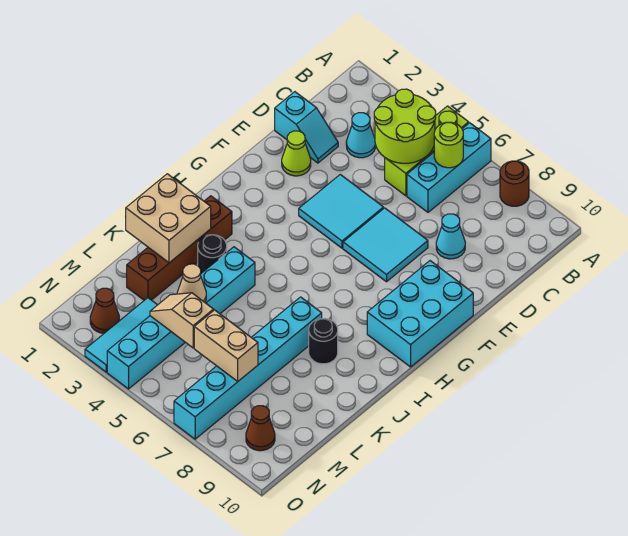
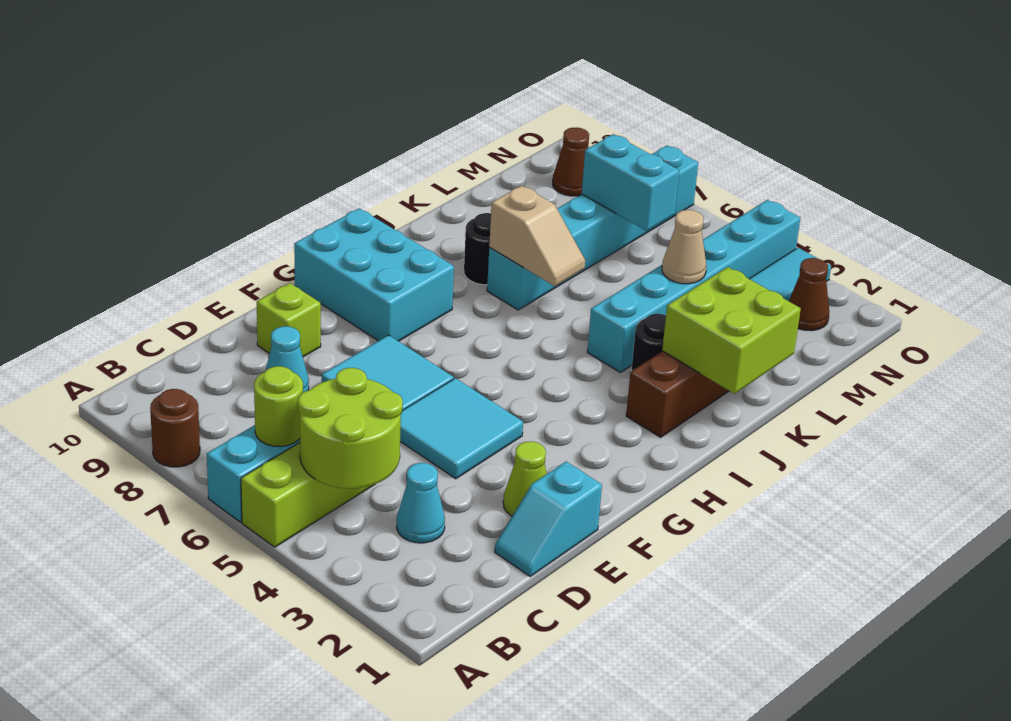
cyan slope D1:D2 level 1 top 1 -> cyan slope D1:E1 level 1 top E
none -> lime brick E9 level 1
cyan brick F9:H10 level 1 -> cyan brick G8:H10 level 1
tan brick J1:K2 level 2 -> lime brick J1:K2 level 2
tan slope M4:M5 level 2 top 5 -> tan slope J6:J7 level 2 top 7
tan brick M6:M7 level 2 -> cyan brick M6:M7 level 2

